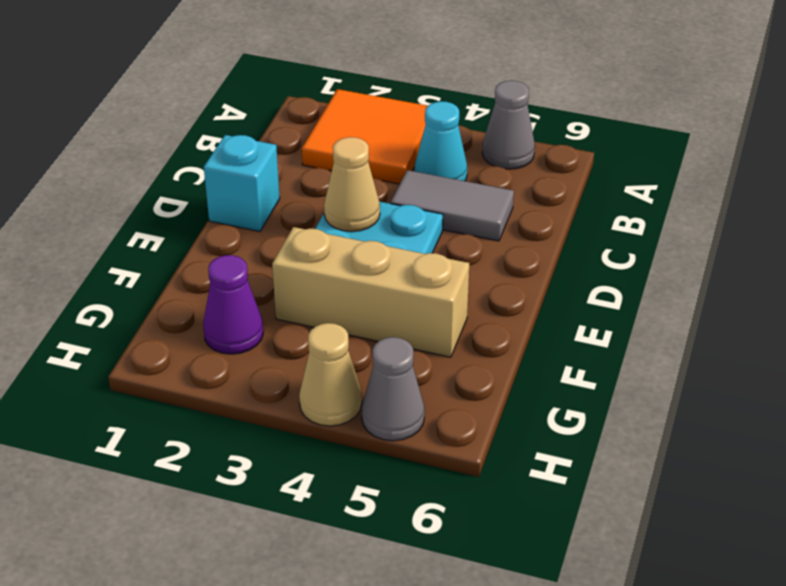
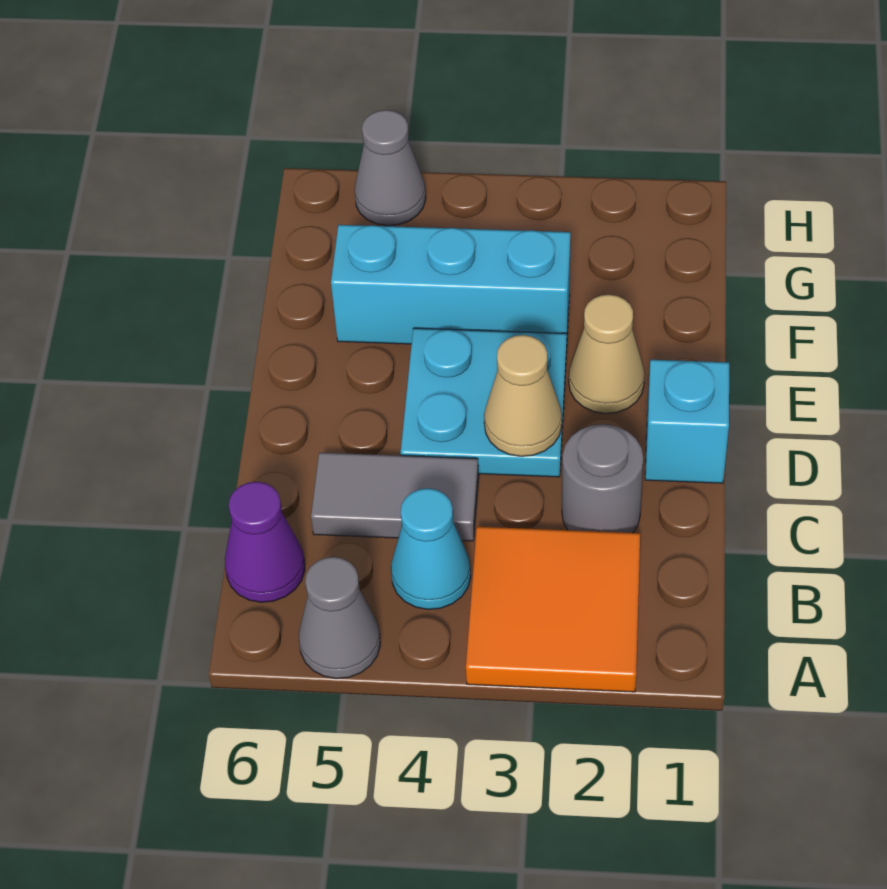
none -> grey round brick C2 level 1
tan brick F3:F5 level 1 -> cyan brick F3:F5 level 1
purple cone G2 level 1 -> purple cone B6 level 1
tan cone H4 level 1 -> tan cone E2 level 1

